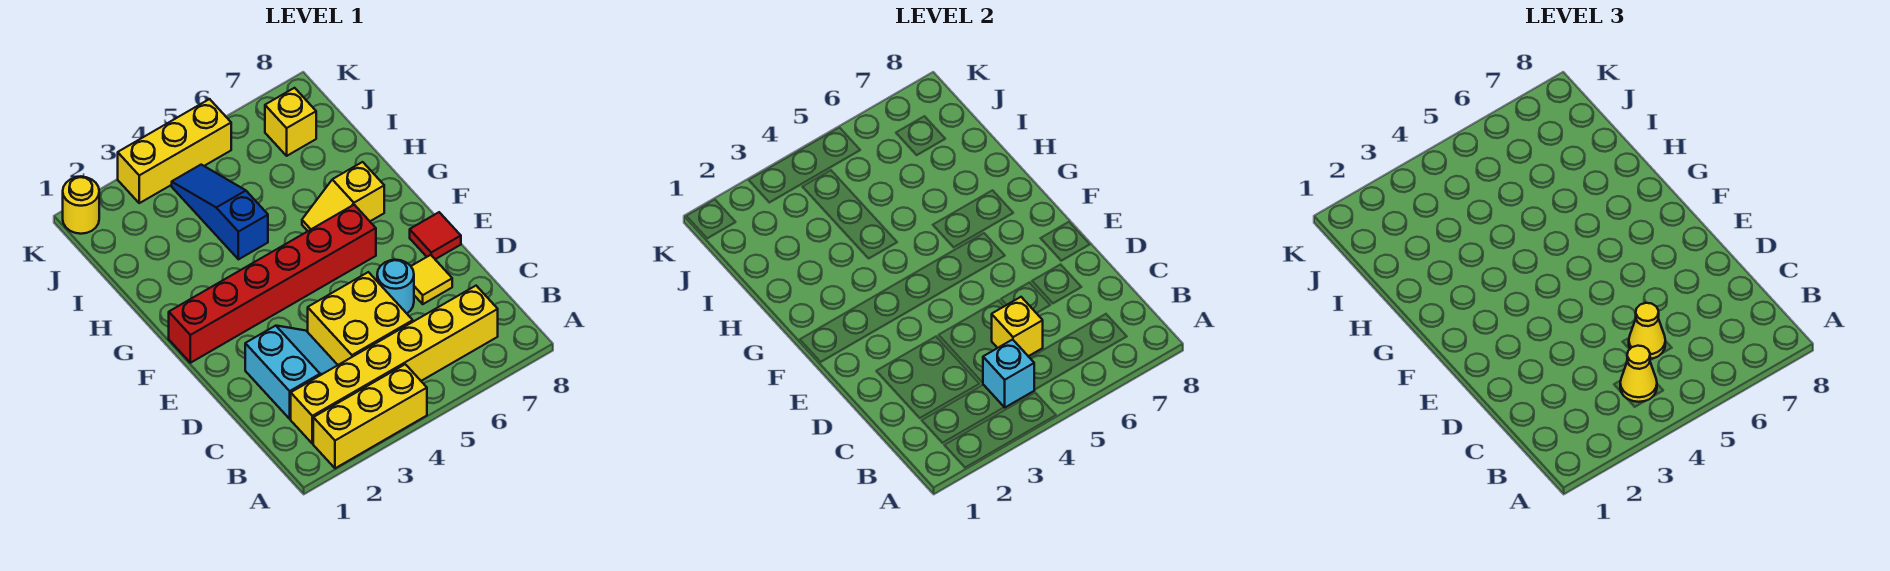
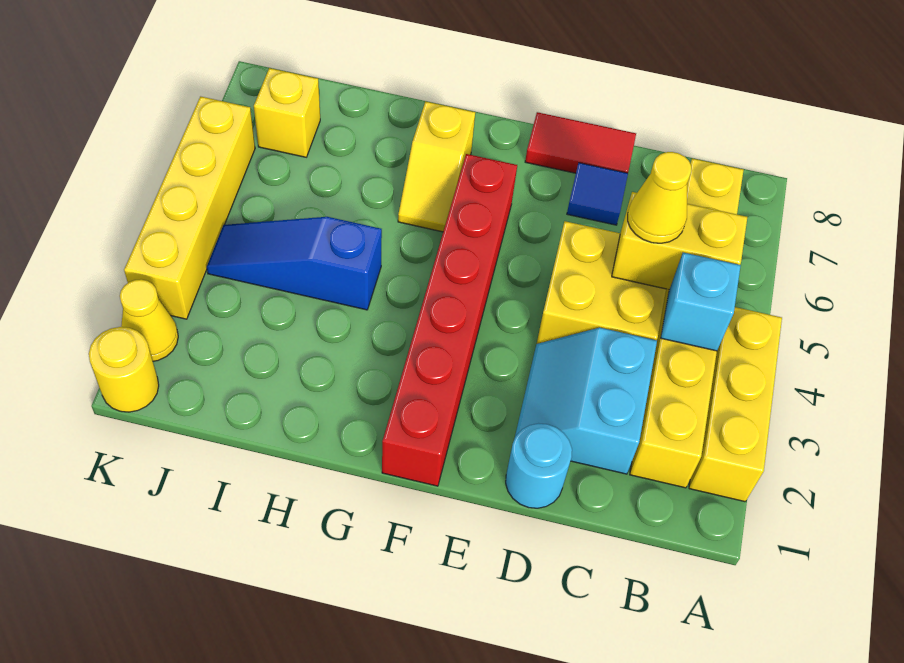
yellow cone B4 level 3 -> yellow cone K2 level 1
cyan slope C2:D3 level 1 top 2 -> cyan slope C2:D3 level 1 top C
yellow brick C5 level 2 -> yellow brick B5:C5 level 2
cyan round brick D6 level 1 -> cyan round brick D1 level 1
yellow tile D7 level 1 -> blue tile D7 level 1
red tile E8 level 1 -> red tile D8:E8 level 1
yellow brick K3:K5 level 1 -> yellow brick K3:K6 level 1

